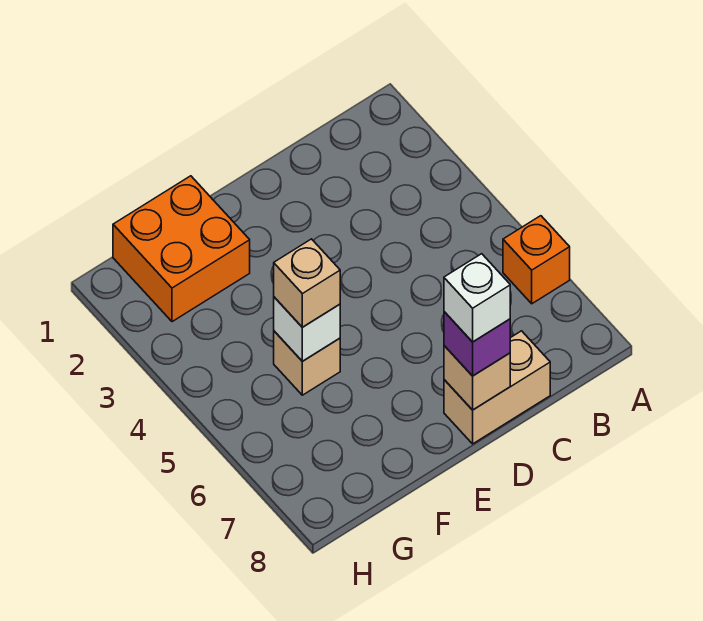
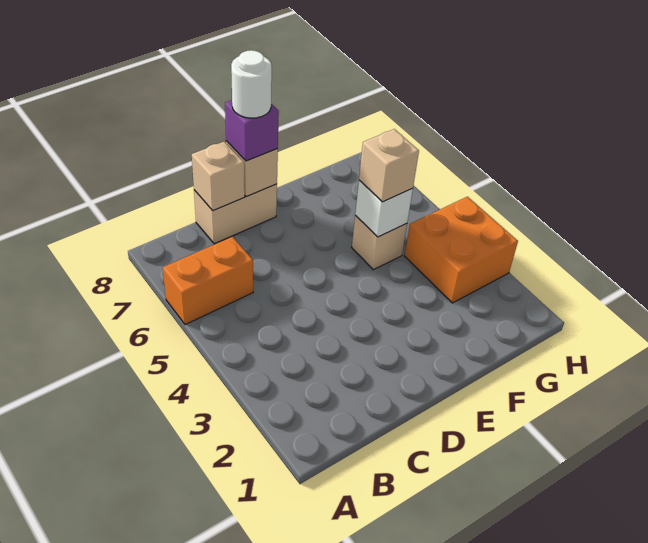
orange brick A6 level 1 -> orange brick A6:B6 level 1
none -> tan brick C8 level 2
white brick D8 level 4 -> white round brick D8 level 4
orange brick F1:G2 level 1 -> orange brick G3:H4 level 1

